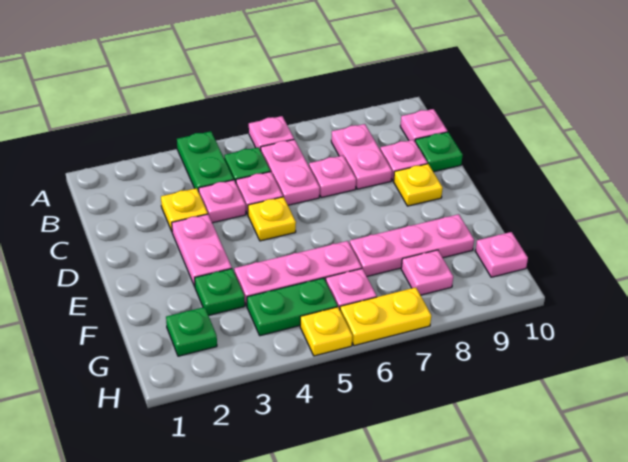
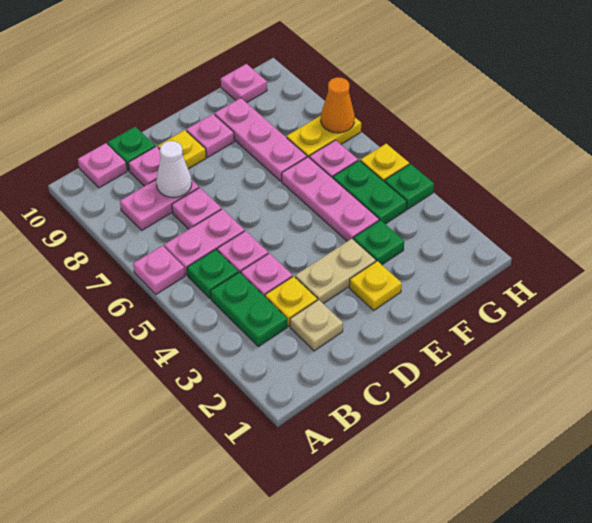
green plate A4:B4 level 1 -> green plate B3:B4 level 1
none -> tan plate C2 level 1
none -> white cone C8 level 2
pink plate D3:E3 level 1 -> tan plate D3:E3 level 1
yellow plate D5 level 1 -> yellow plate E2 level 1
green plate G2 level 1 -> green plate H4 level 1
pink plate G8 level 1 -> pink plate E9 level 1
yellow plate H6:H7 level 1 -> yellow plate G7:H7 level 1
none -> orange cone H7 level 2

